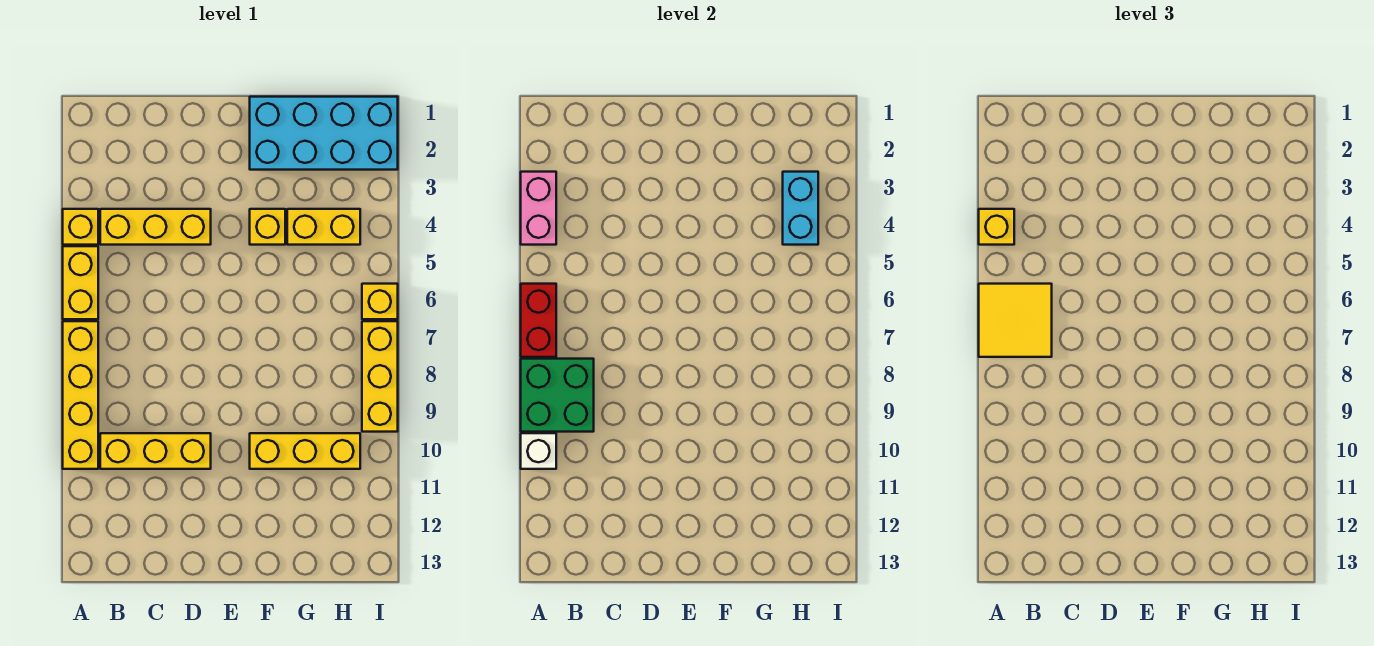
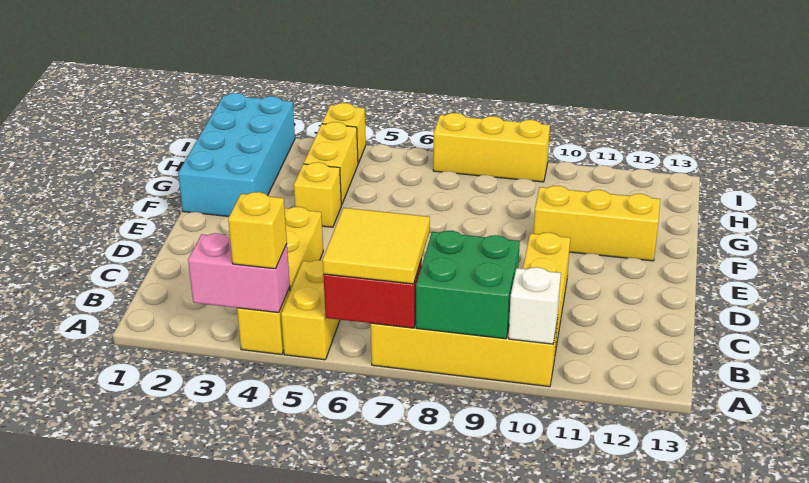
yellow brick A5:A6 level 1 -> yellow brick A5:B5 level 1
yellow brick F10:H10 level 1 -> yellow brick F10:F12 level 1
cyan brick H3:H4 level 2 -> none
yellow brick I6 level 1 -> yellow brick I4 level 1

